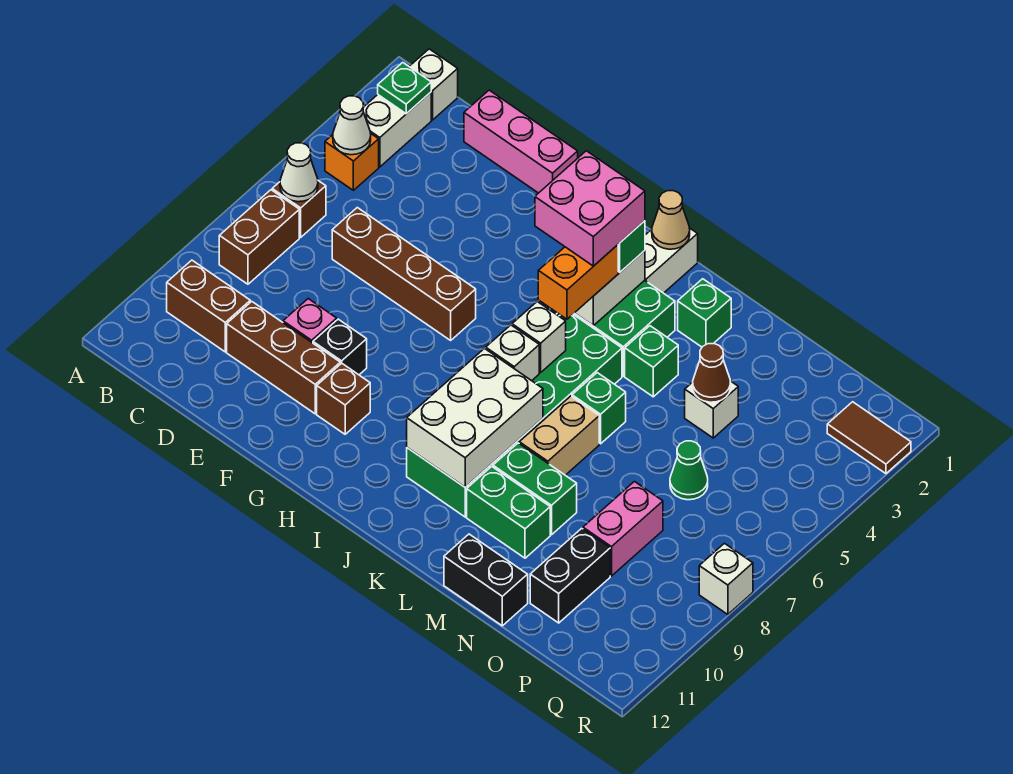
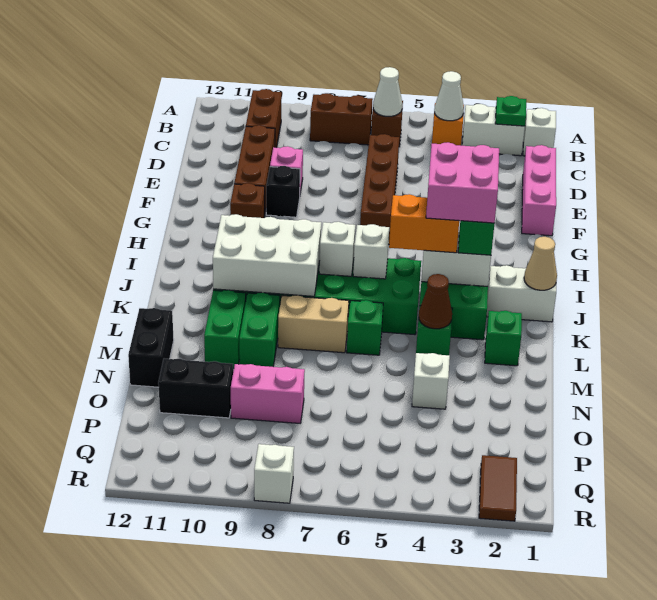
brown cone N4 level 2 -> brown cone L4 level 2
green cone O6 level 1 -> none

